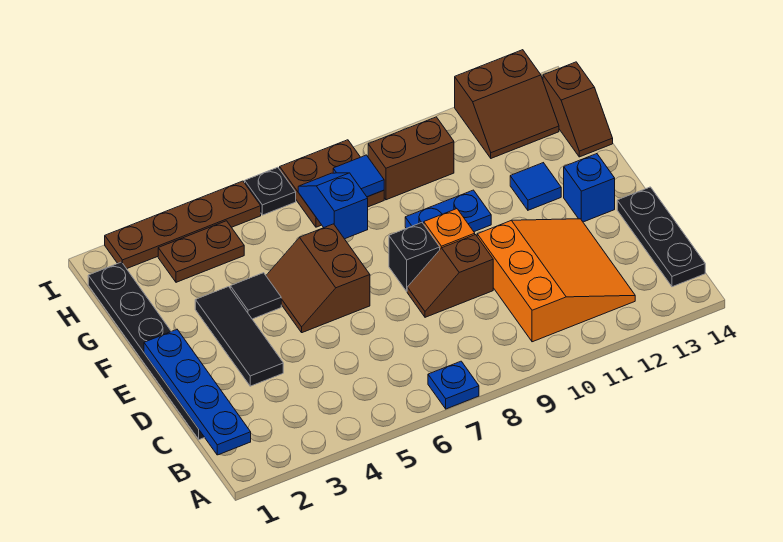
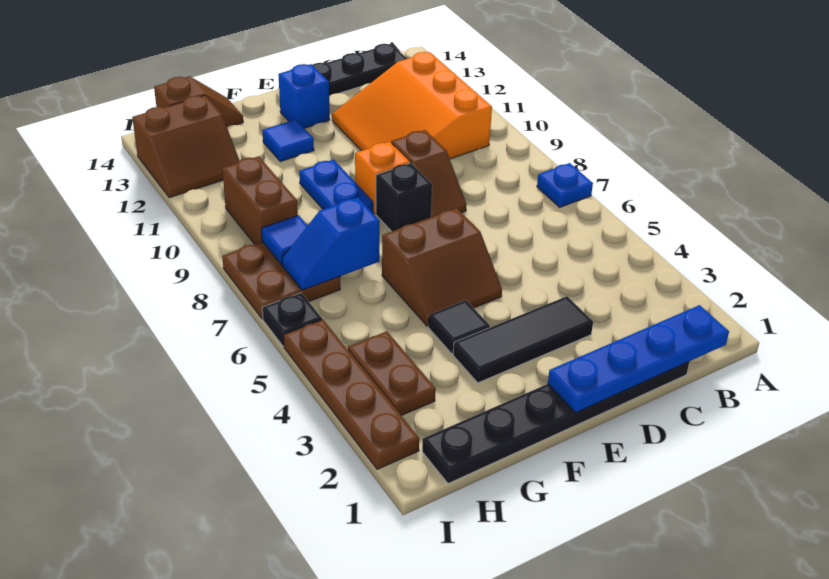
orange slope B10:D12 level 1 top 10 -> orange slope B10:D12 level 1 top B
brown slope H12:I13 level 1 top I -> brown slope H12:I13 level 1 top 13

